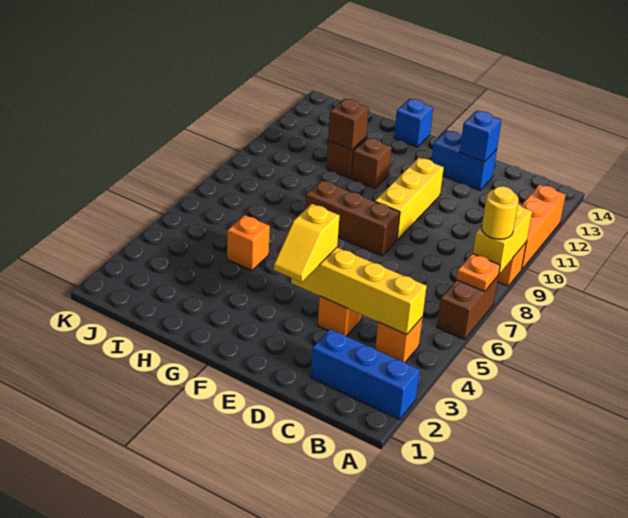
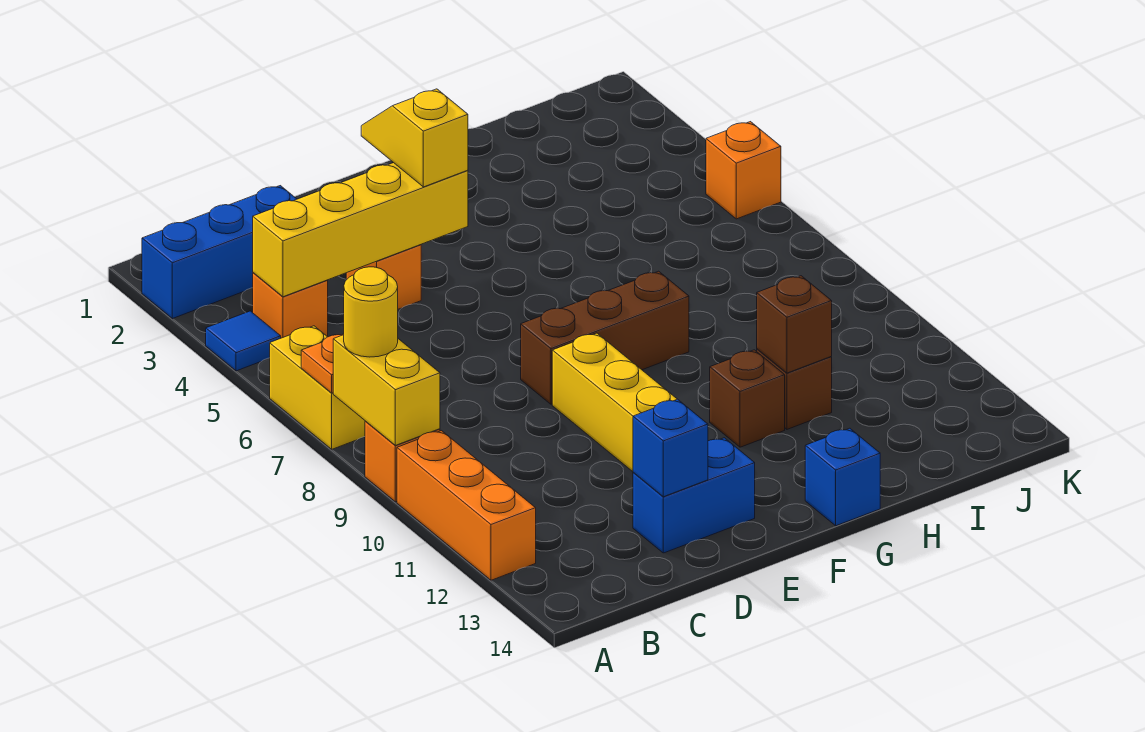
none -> blue tile A4 level 1
brown brick A6:A7 level 1 -> yellow brick A6:A7 level 1
orange brick H5 level 1 -> orange brick K5 level 1

